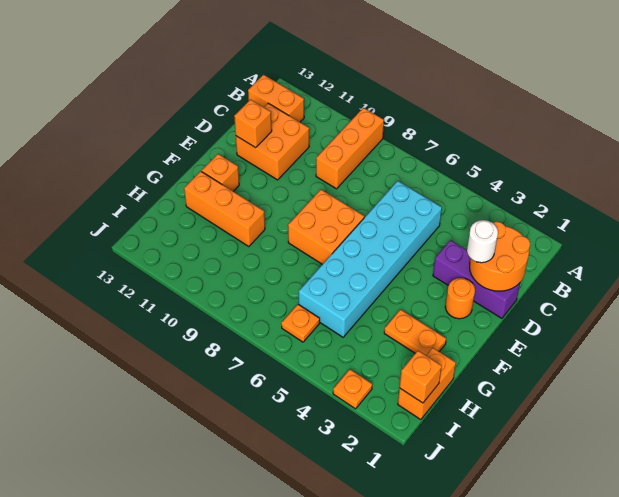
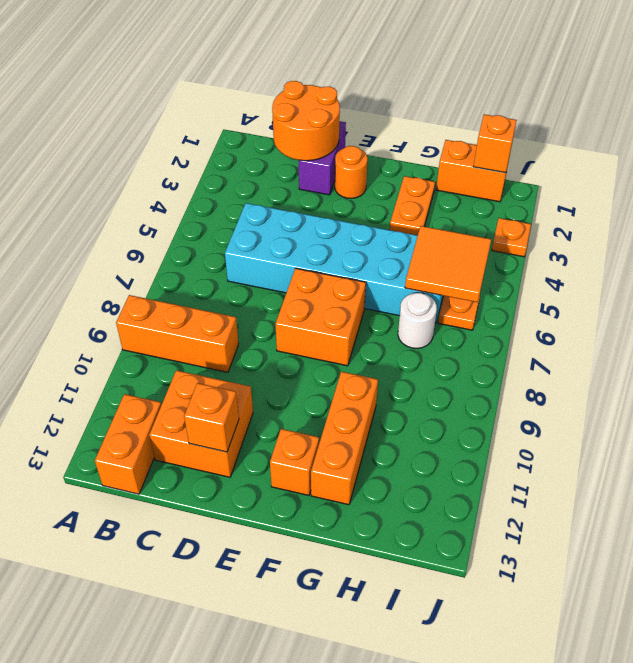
purple brick D1:D3 level 1 -> purple brick D1:D2 level 1
white round brick D2 level 3 -> white round brick H7 level 1
none -> orange tile H5:I6 level 2

